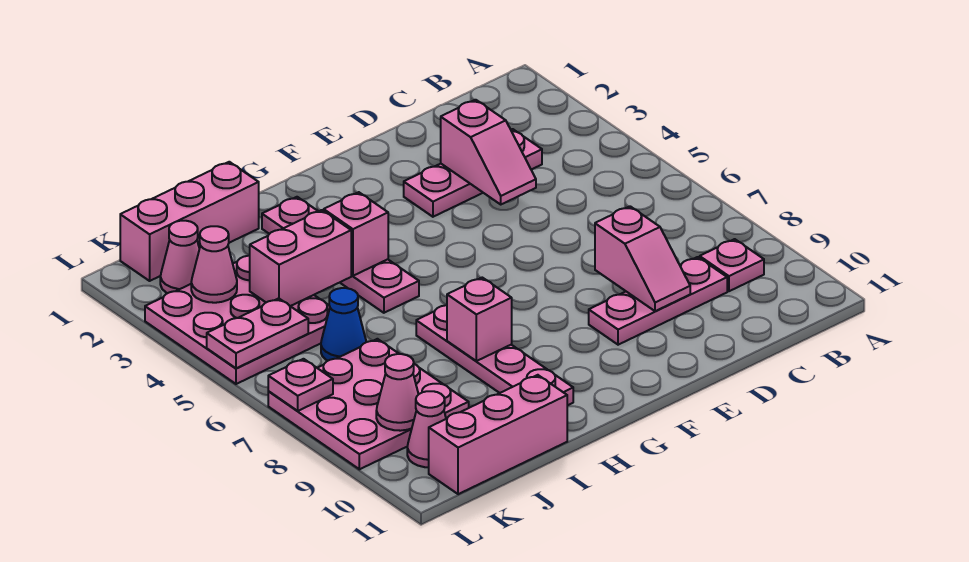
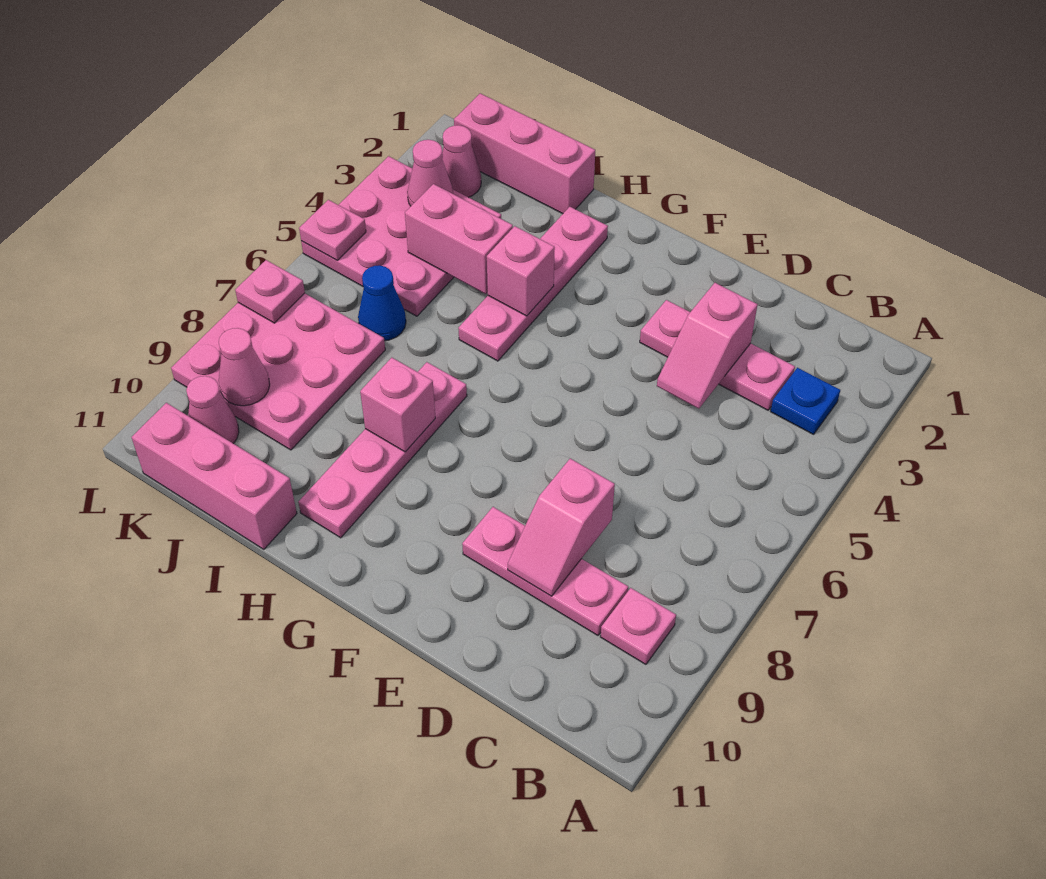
none -> blue plate B3 level 1
pink plate K5:L5 level 2 -> pink plate L5 level 2

